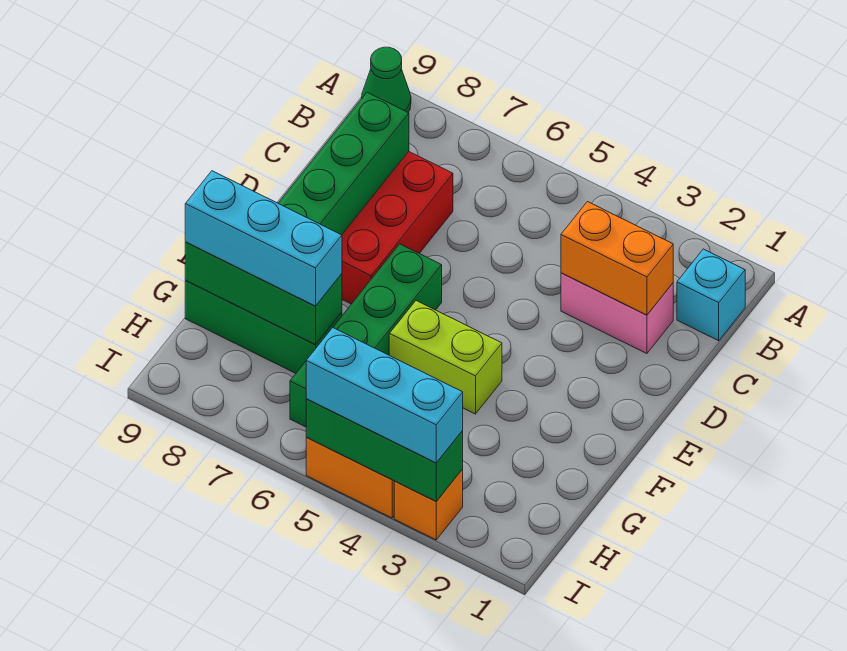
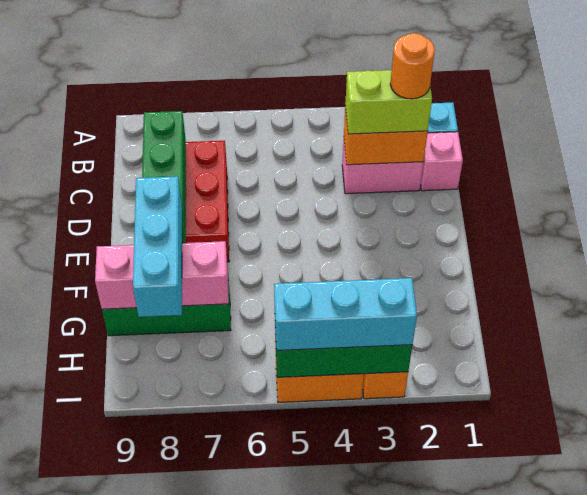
green cone A9 level 1 -> none
none -> pink brick C1 level 1
none -> orange round brick C2 level 4
green brick E6:H6 level 1 -> none
lime brick F4:F5 level 1 -> lime brick C2:C3 level 3
green brick G7:G9 level 2 -> pink brick G7:G9 level 2
cyan brick G7:G9 level 3 -> cyan brick F8:H8 level 3

